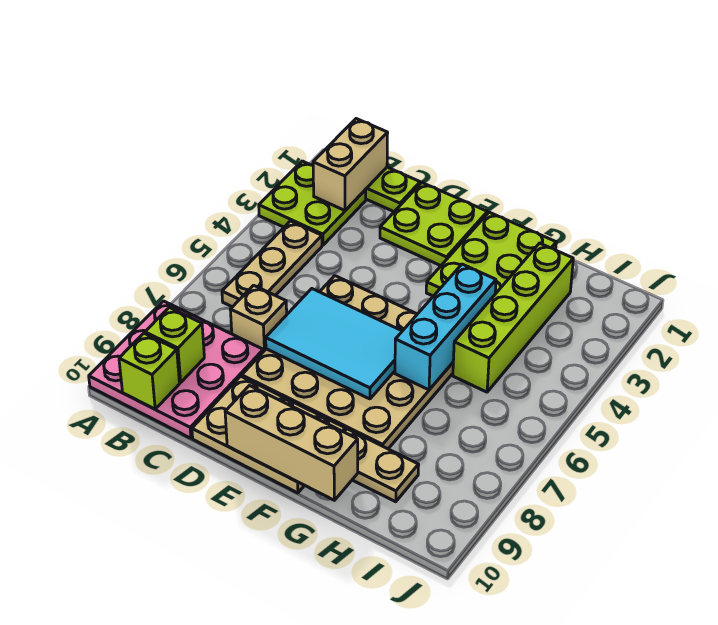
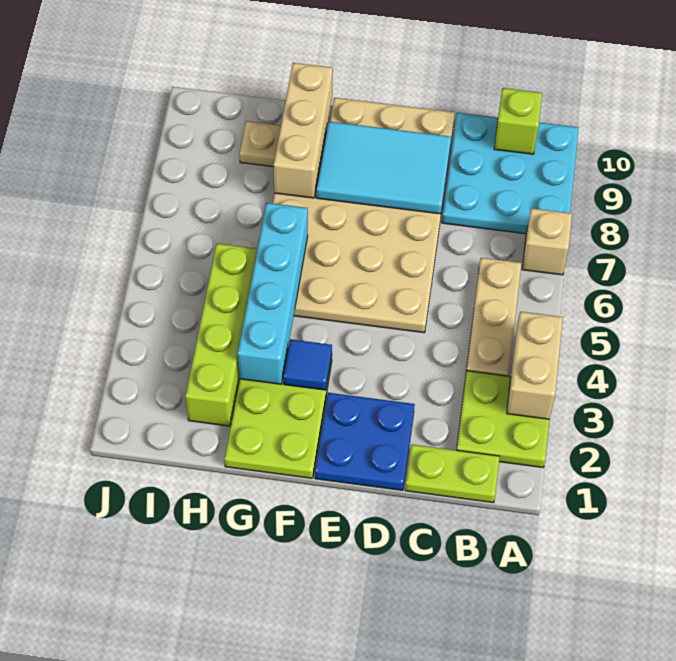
pink plate A8:C10 level 1 -> cyan plate A8:C10 level 1
tan brick B1:B2 level 2 -> tan brick A3:A4 level 2
lime brick B9 level 2 -> none
tan brick C7 level 1 -> tan brick A7 level 1
lime plate D1:E2 level 1 -> blue plate D1:E2 level 1
cyan tile D6:F7 level 2 -> cyan tile D8:F9 level 2
tan brick E10:G10 level 2 -> tan brick G8:G10 level 2
none -> blue tile F3 level 2
cyan brick G4:G6 level 2 -> cyan brick G3:G6 level 2

